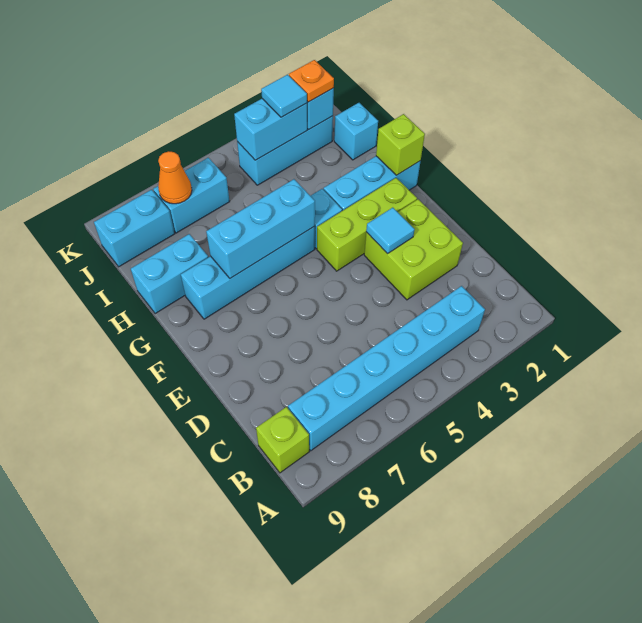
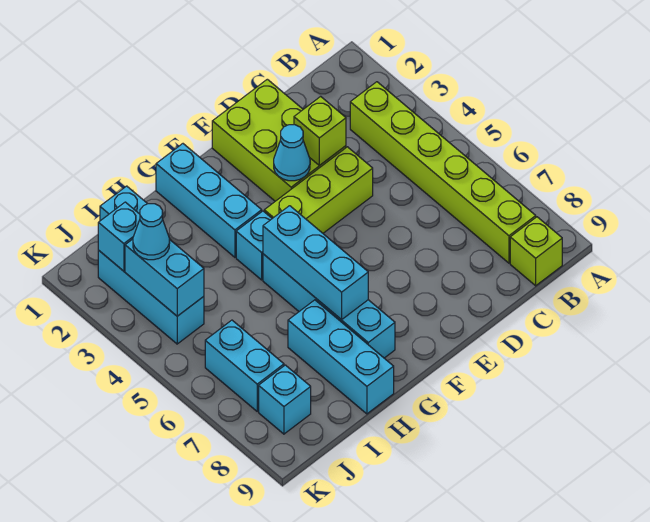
cyan brick B3:B8 level 1 -> lime brick B3:B8 level 1
lime brick D2:E3 level 1 -> lime brick D1:E3 level 1
cyan tile E3 level 2 -> cyan cone E3 level 2
lime brick F2:F4 level 1 -> lime brick D4:F4 level 1
lime brick G1 level 2 -> lime brick D3 level 2
cyan brick H8:H9 level 1 -> cyan brick H7:H9 level 1
orange plate J2 level 3 -> none
cyan tile J3 level 3 -> cyan cone J3 level 3
orange cone J7 level 2 -> none
cyan brick J8:J9 level 1 -> cyan brick J8 level 1

